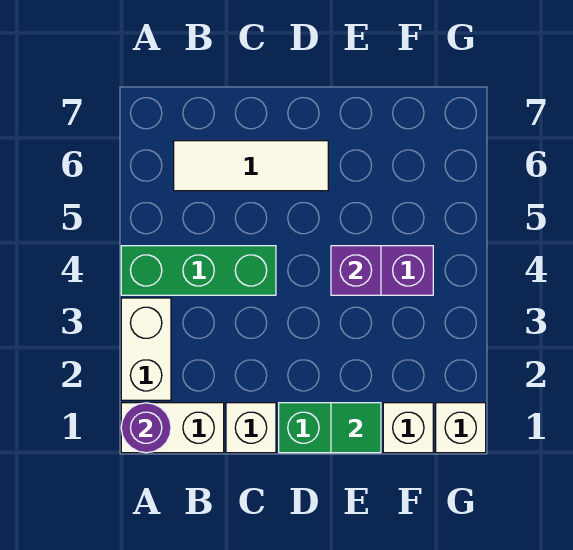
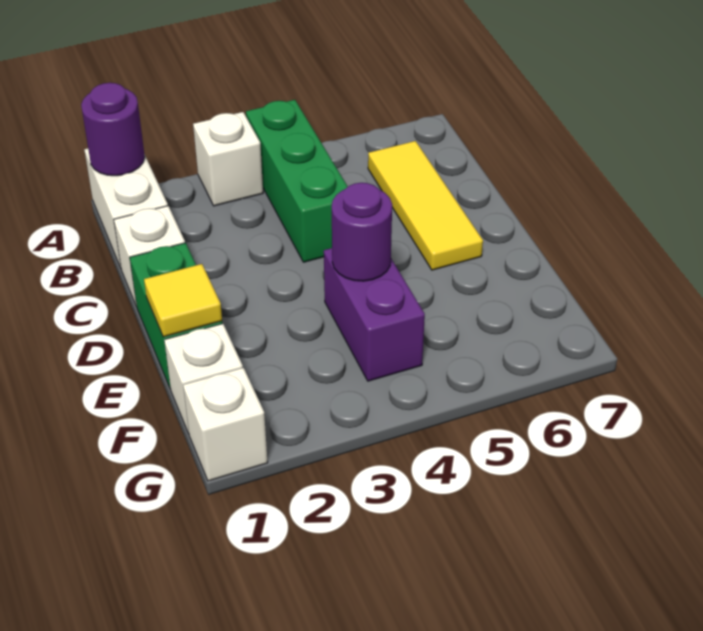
white brick A2:A3 level 1 -> white brick A3 level 1
white tile B6:D6 level 1 -> yellow tile B6:D6 level 1
green tile E1 level 2 -> yellow tile E1 level 2
purple brick E4 level 2 -> purple round brick E4 level 2

